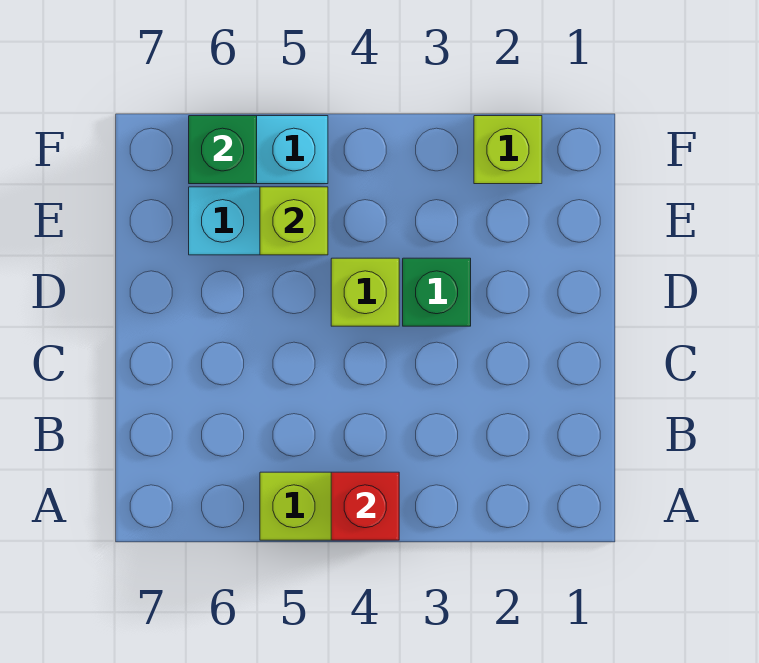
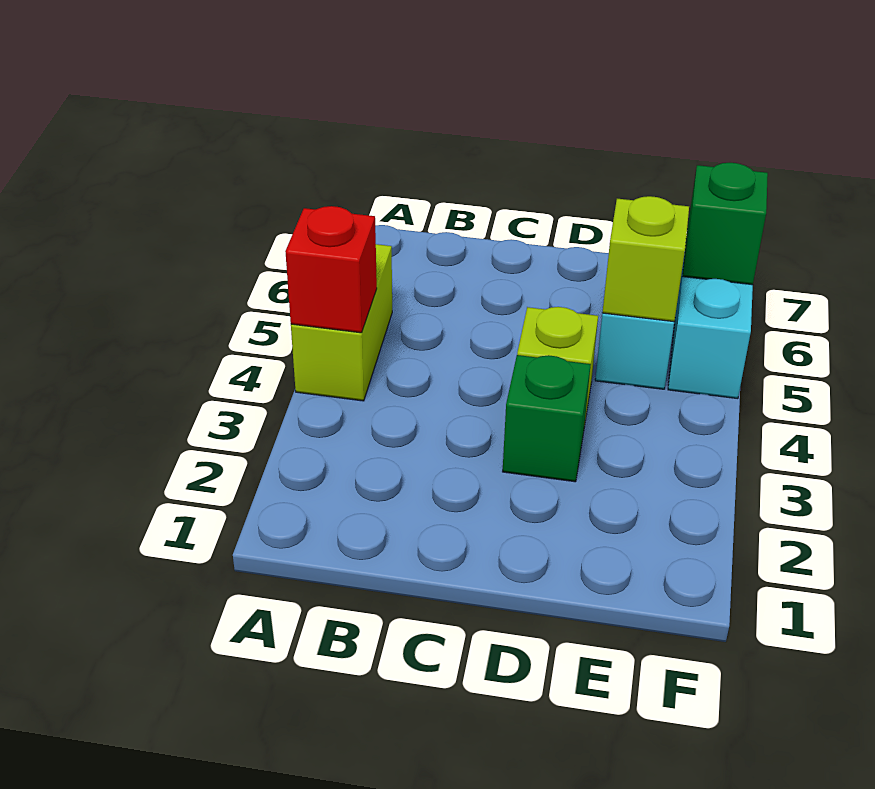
lime brick F2 level 1 -> none

